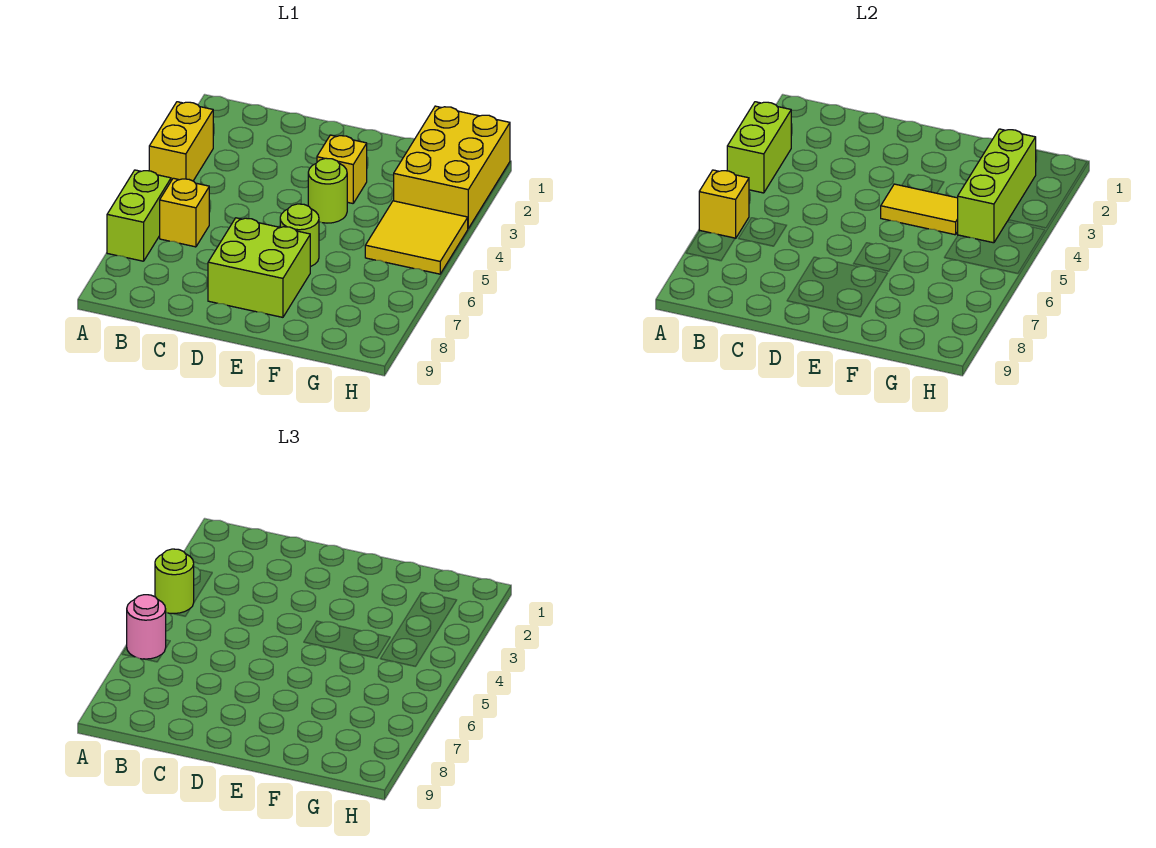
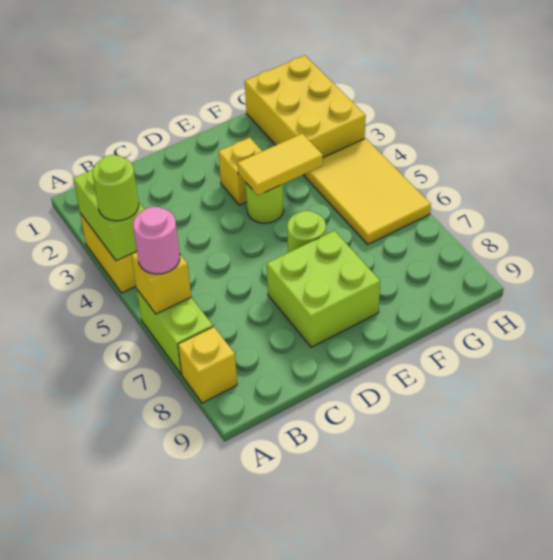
yellow brick B6 level 1 -> yellow brick A8 level 1
lime brick G2:G4 level 2 -> none
yellow tile G4:H5 level 1 -> yellow tile G4:H6 level 1

